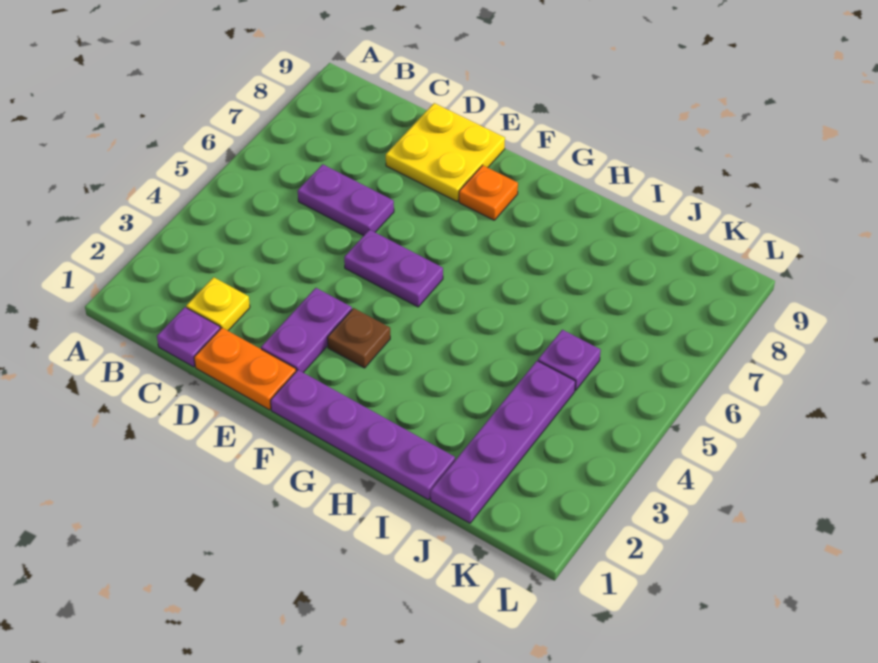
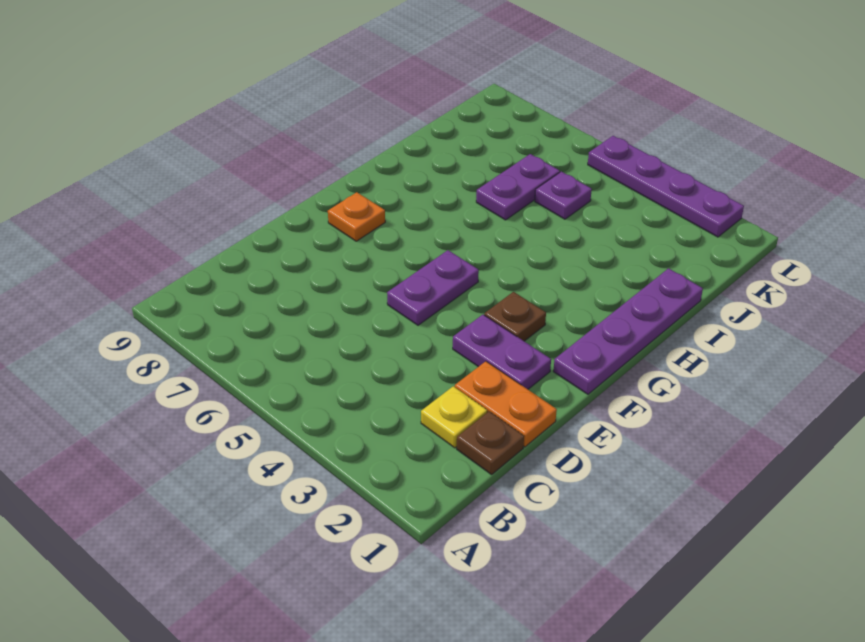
purple plate C1 level 1 -> brown plate C1 level 1
purple plate C6:D6 level 1 -> purple plate I6:J6 level 1
orange plate D1:E1 level 1 -> orange plate D1:D2 level 1
yellow plate D8:E9 level 1 -> none
purple plate J1:J4 level 1 -> purple plate L2:L5 level 1

